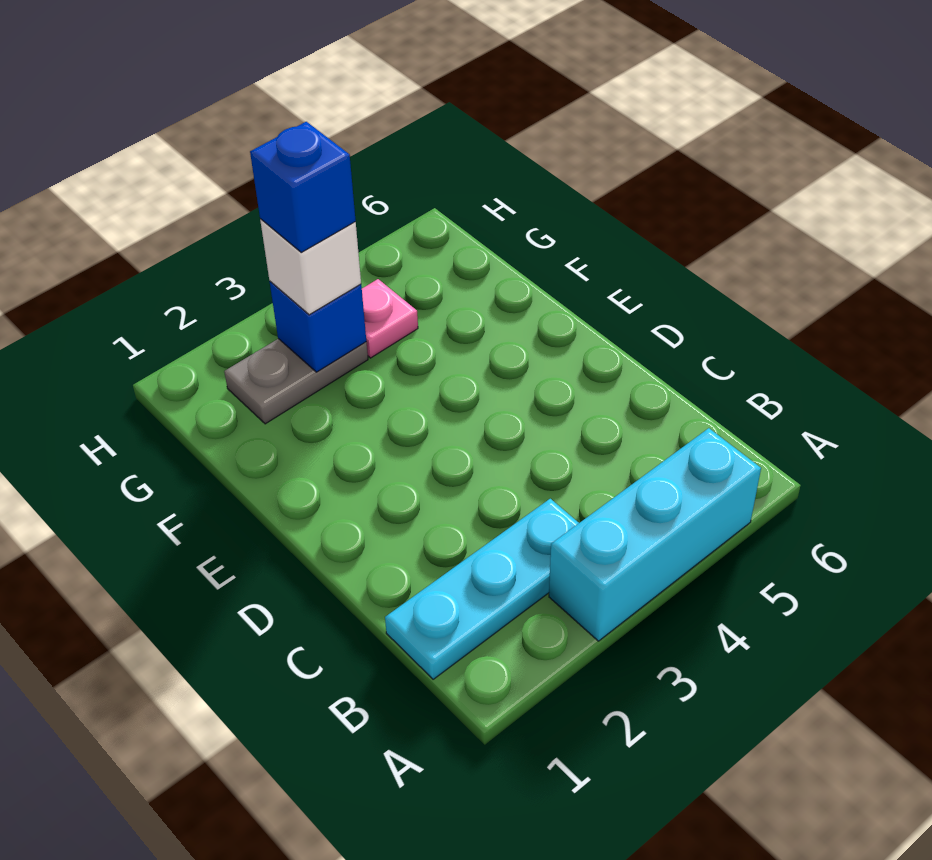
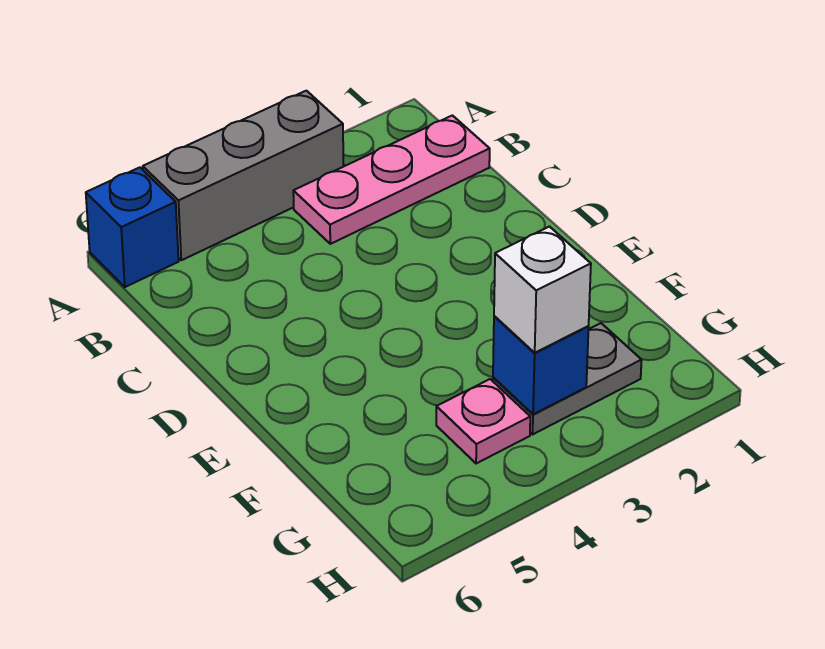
cyan brick A3:A5 level 1 -> grey brick A3:A5 level 1
cyan plate B1:B3 level 1 -> pink plate B1:B3 level 1
blue brick G3 level 4 -> blue brick A6 level 1

